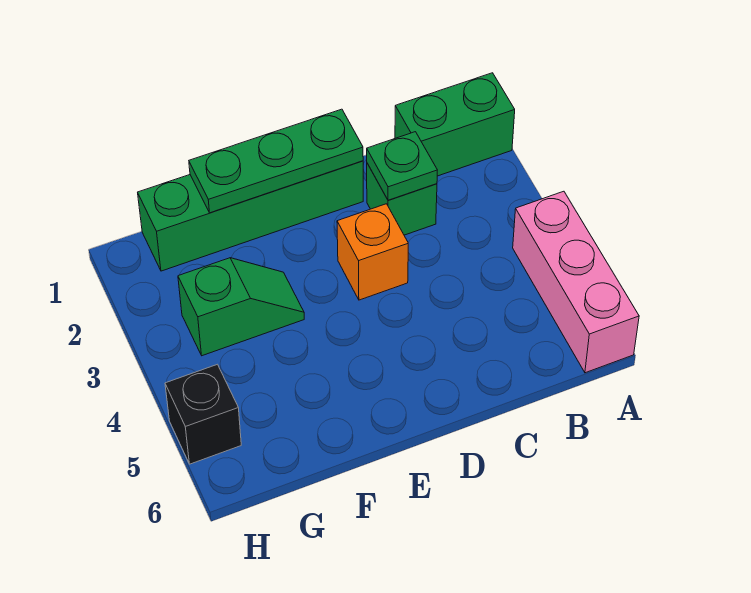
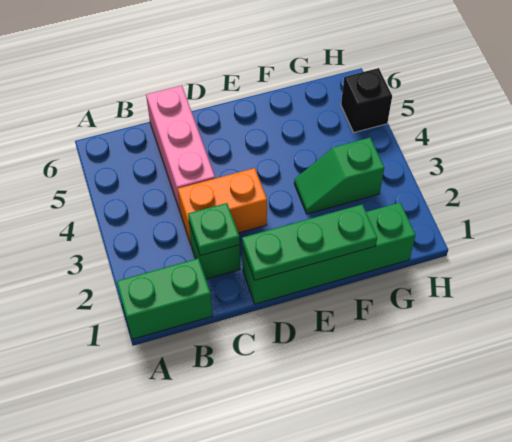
pink brick A4:A6 level 1 -> pink brick C4:C6 level 1
orange brick D3 level 1 -> orange brick C3:D3 level 1

